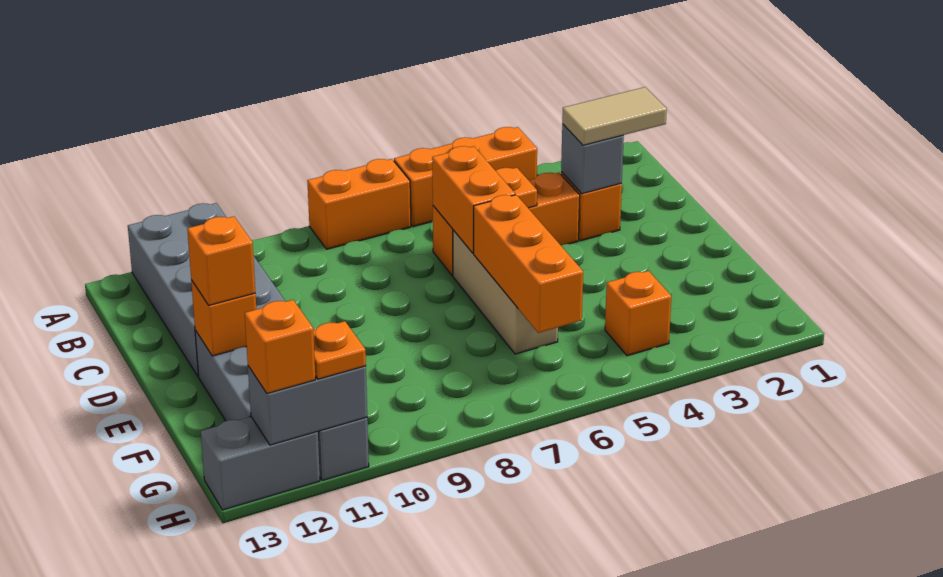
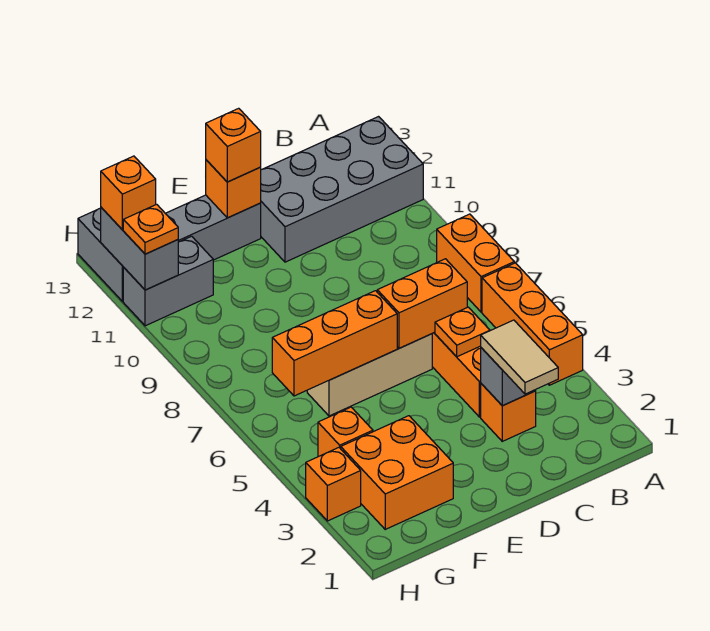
none -> orange brick F2:G3 level 1
none -> orange brick H3 level 1

